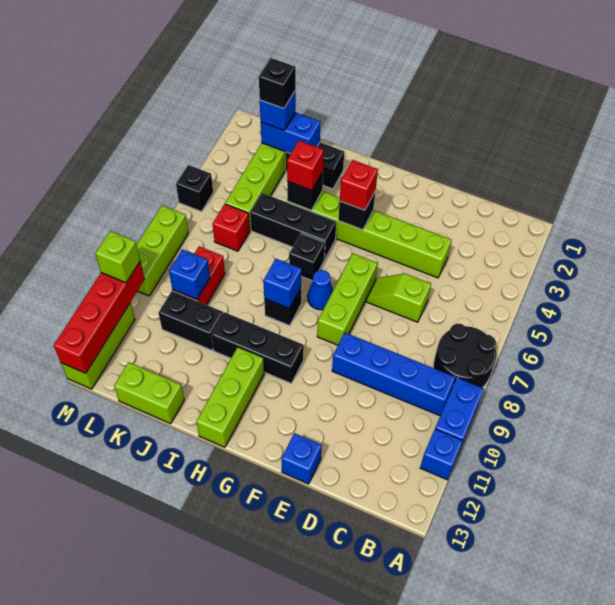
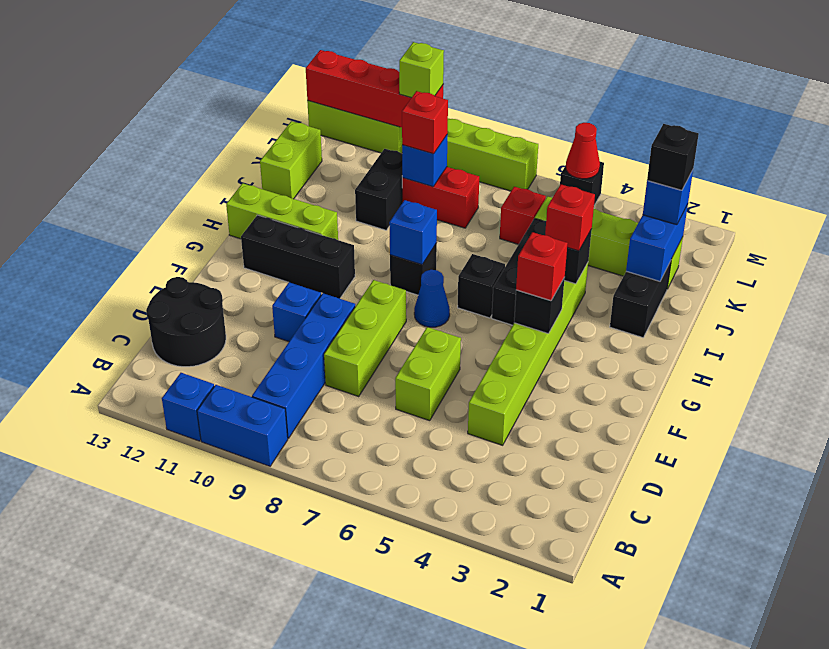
black round brick A7:B8 level 1 -> black round brick C12:D13 level 1
lime slope D6:E6 level 1 top D -> lime brick D6:E6 level 1
blue brick E13 level 1 -> blue brick E10 level 1
lime brick F6:F8 level 1 -> lime brick D8:F8 level 1
black brick G10:I10 level 1 -> black brick G10:G12 level 1
none -> red brick K9 level 3
none -> red cone M5 level 2

